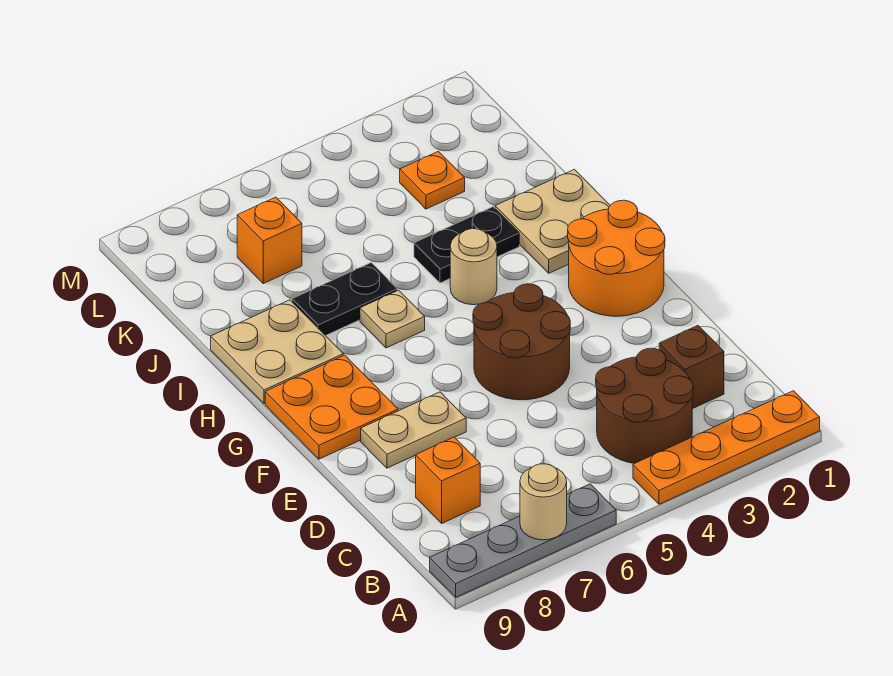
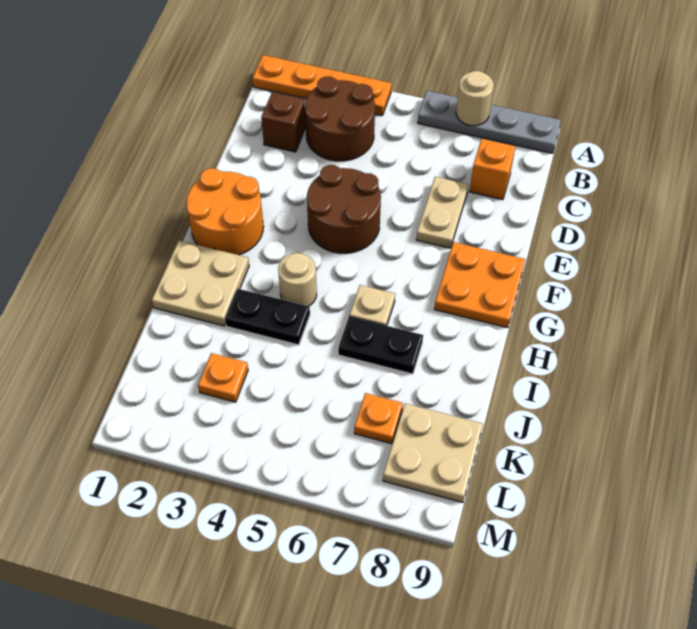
tan plate E7:E8 level 1 -> tan plate D7:E7 level 1
tan plate H8:I9 level 1 -> tan plate K8:L9 level 1
orange brick K7 level 1 -> orange plate K7 level 1

